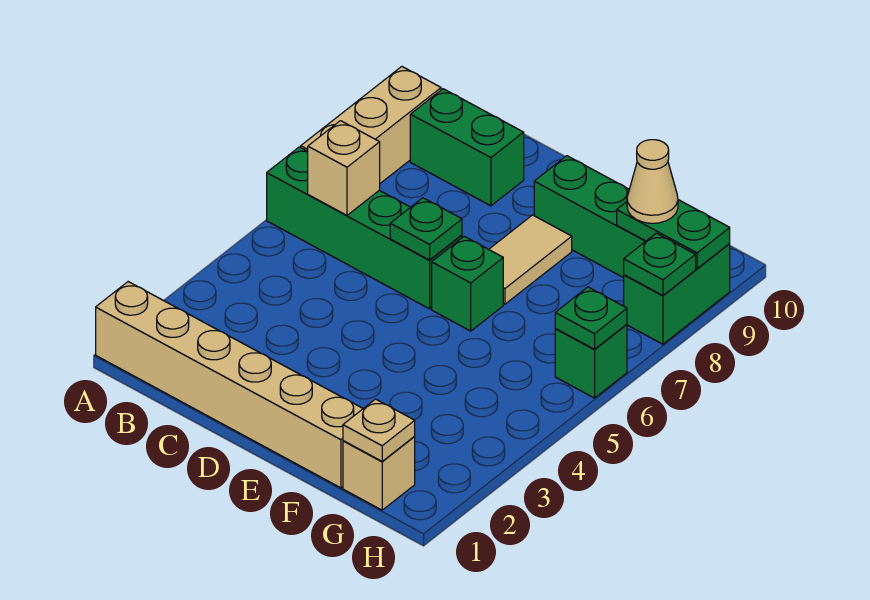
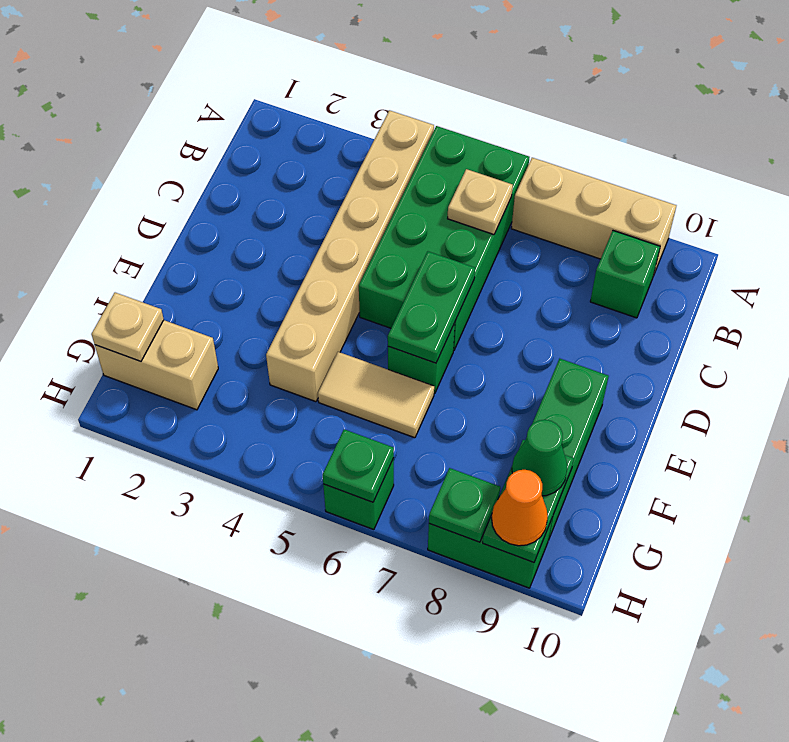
tan brick A1:F1 level 1 -> tan brick A4:F4 level 1
green brick A6:D6 level 1 -> green brick A5:D6 level 1
tan brick B6 level 2 -> tan plate B6 level 2
green brick B9:C9 level 1 -> green brick B9 level 1
green plate D6 level 2 -> green plate D6:E6 level 2
tan tile E7:E8 level 1 -> tan tile F5:F6 level 1
tan brick G1 level 1 -> tan brick G1:G2 level 1
tan cone G9 level 3 -> green cone G9 level 3
none -> orange cone H9 level 3

